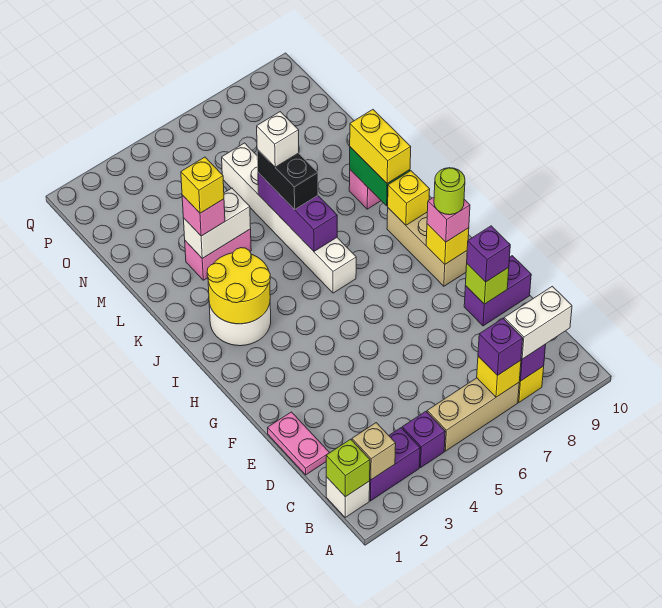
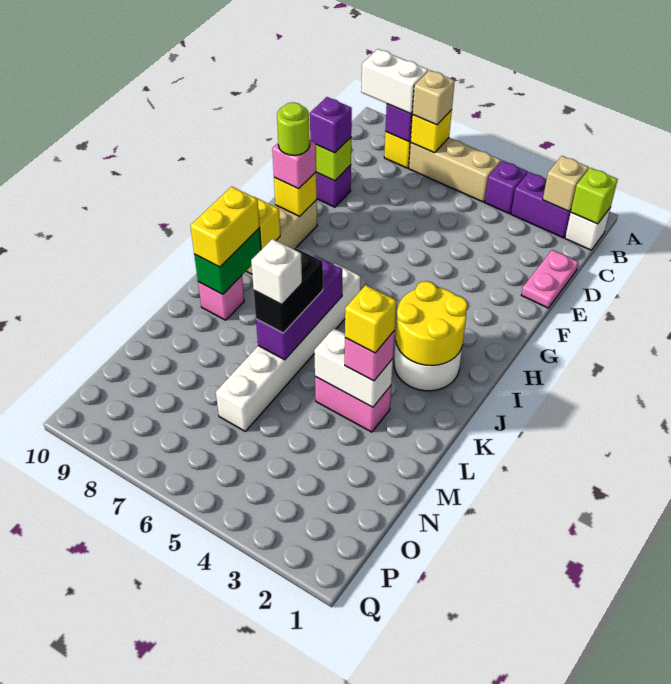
purple brick B7 level 3 -> tan brick B7 level 3

